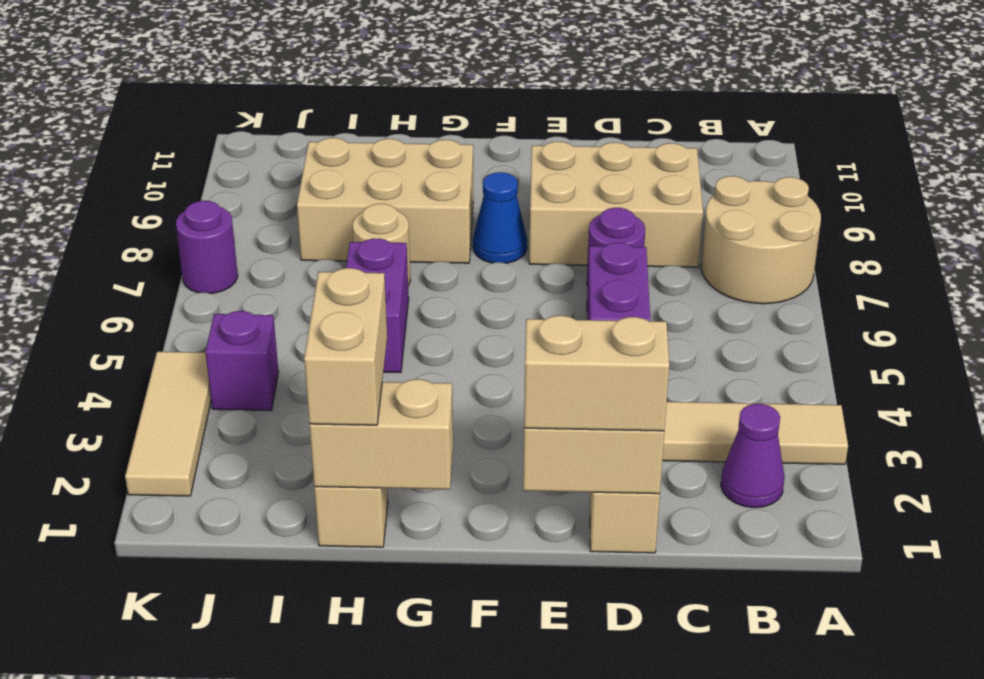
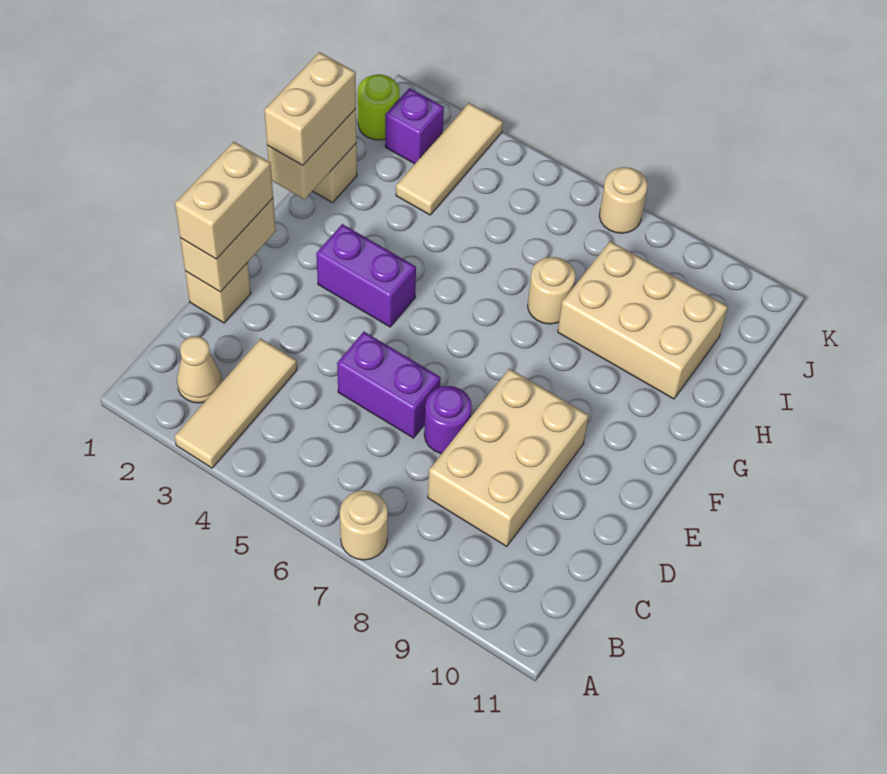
tan round brick A7:B8 level 1 -> tan round brick A7 level 1
purple cone B2 level 1 -> tan cone B2 level 1
blue cone F8 level 1 -> none
tan brick G8:I9 level 1 -> tan brick H8:I10 level 1
tan brick H1:H2 level 3 -> tan brick G1:H1 level 3
purple brick H5:H6 level 1 -> purple brick F3:F4 level 1
none -> lime round brick J1 level 1
purple brick J4 level 1 -> purple brick J2 level 1
tan tile K2:K4 level 1 -> tan tile I3:K3 level 1
purple round brick K7 level 1 -> tan round brick K7 level 1

